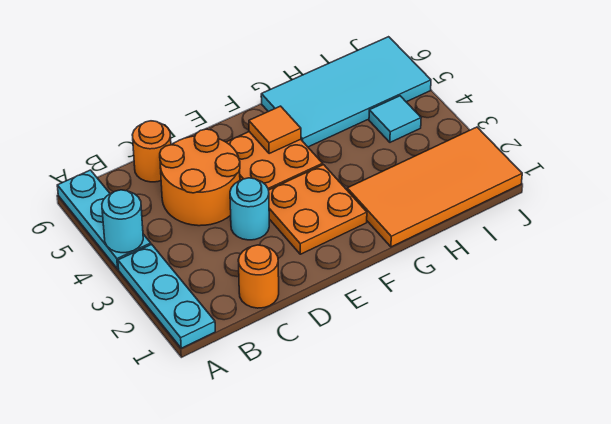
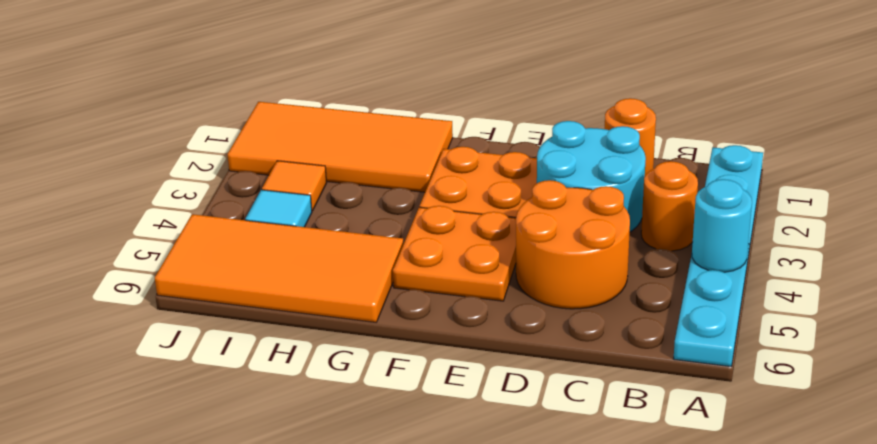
orange round brick C6 level 1 -> orange round brick B3 level 1
cyan round brick D3 level 1 -> cyan round brick C2:D3 level 1
orange tile F5 level 2 -> orange tile I3 level 1
cyan tile G5:J6 level 1 -> orange tile G5:J6 level 1

